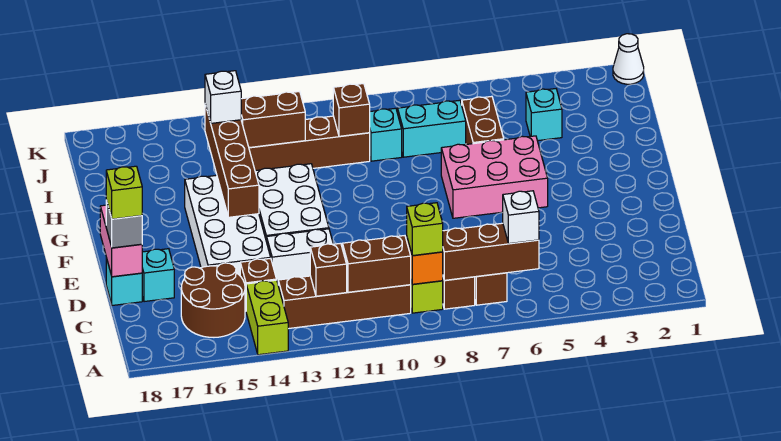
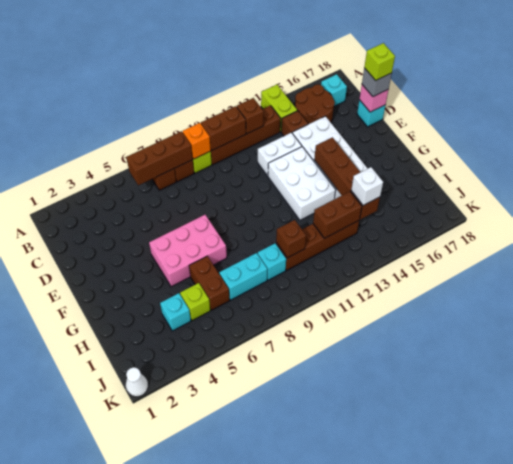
white brick B6 level 3 -> none
lime brick B9 level 3 -> lime brick I5 level 1
cyan brick D17 level 1 -> cyan brick B17 level 1
pink brick D18:E18 level 2 -> pink brick D18 level 2

